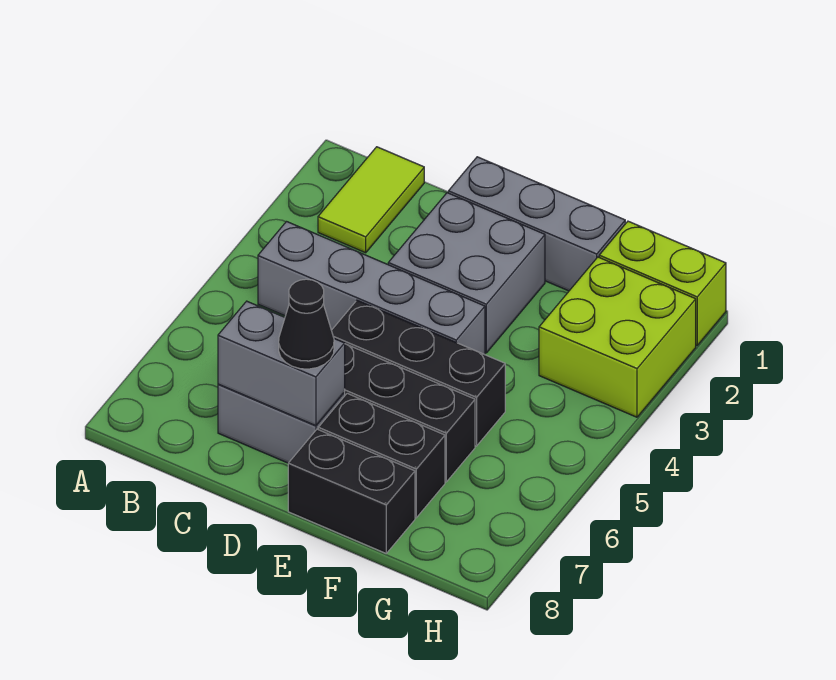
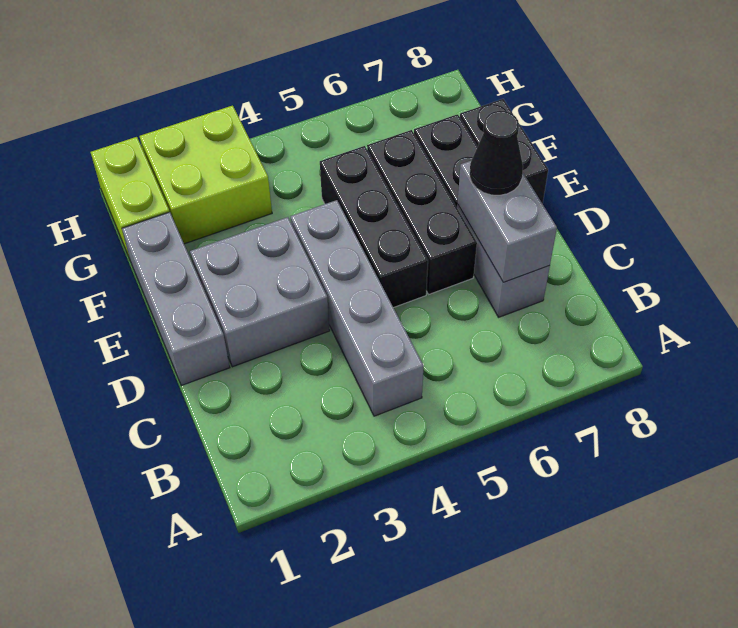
lime tile B1:B2 level 1 -> none

